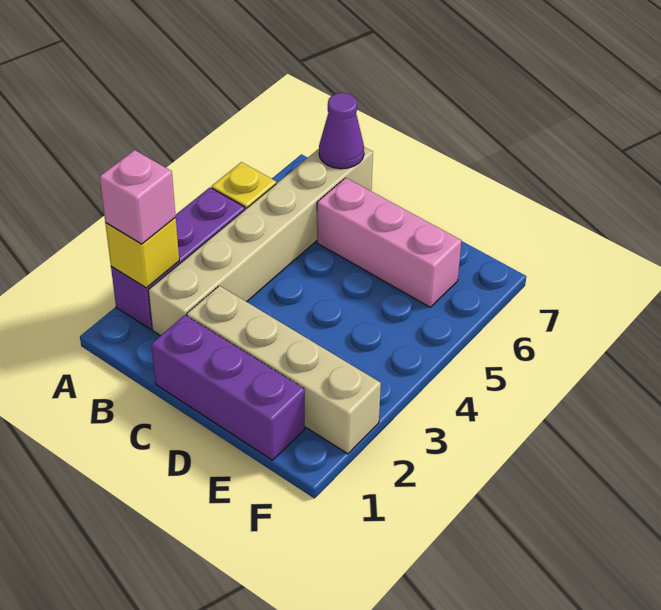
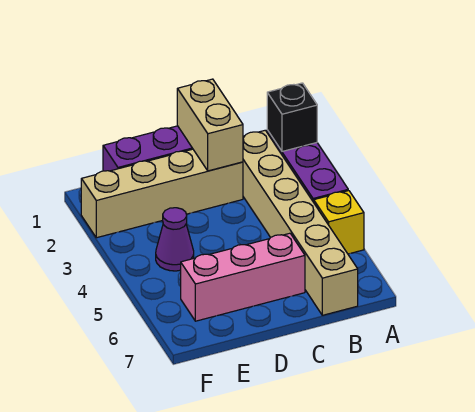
yellow brick A2 level 2 -> black brick A2 level 2
pink brick A2 level 3 -> none
purple cone B7 level 2 -> purple cone E4 level 1
none -> tan brick C1:C2 level 2

